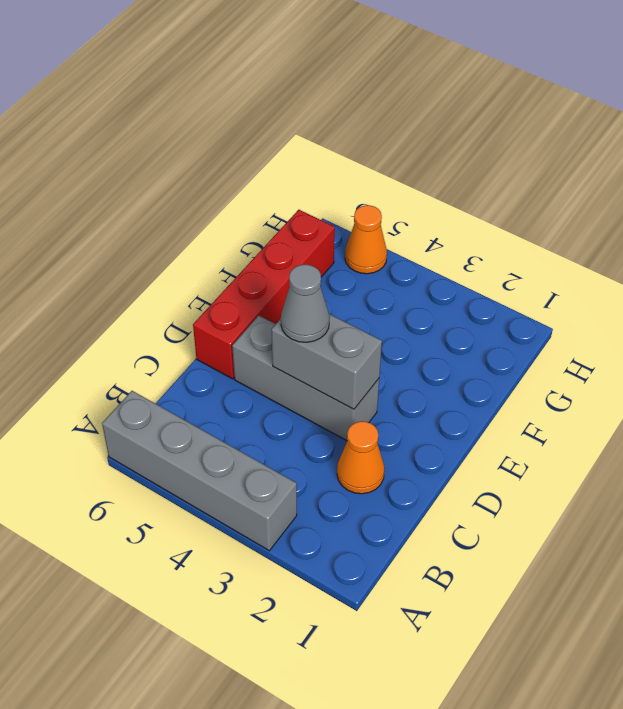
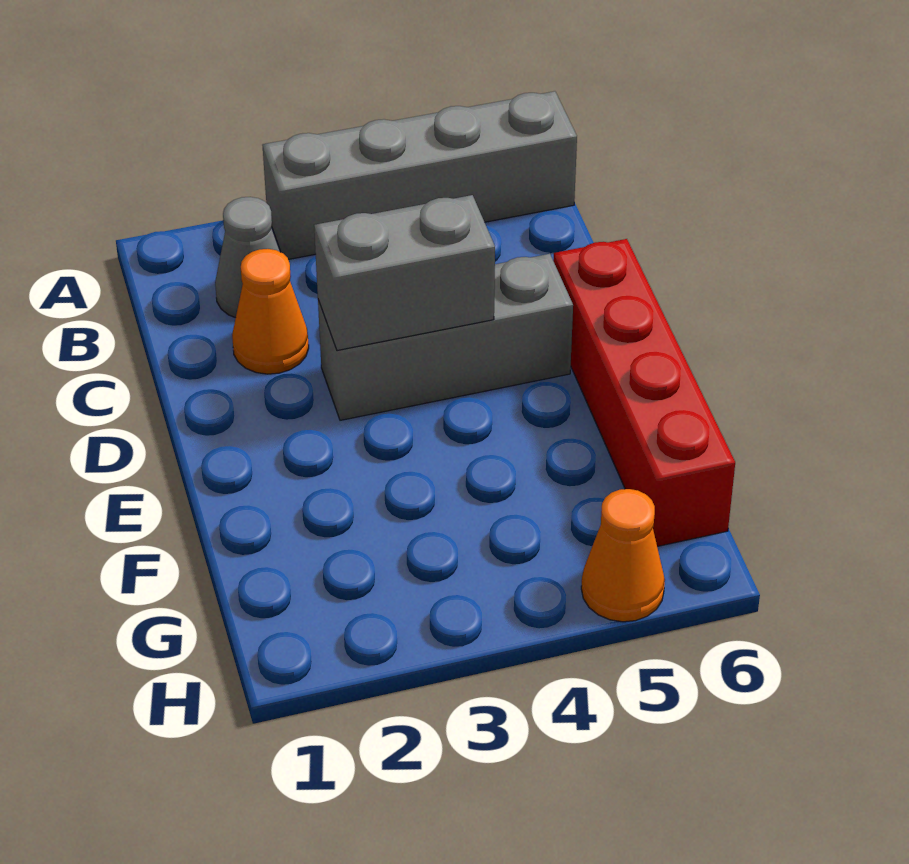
grey cone D4 level 3 -> grey cone B2 level 1

